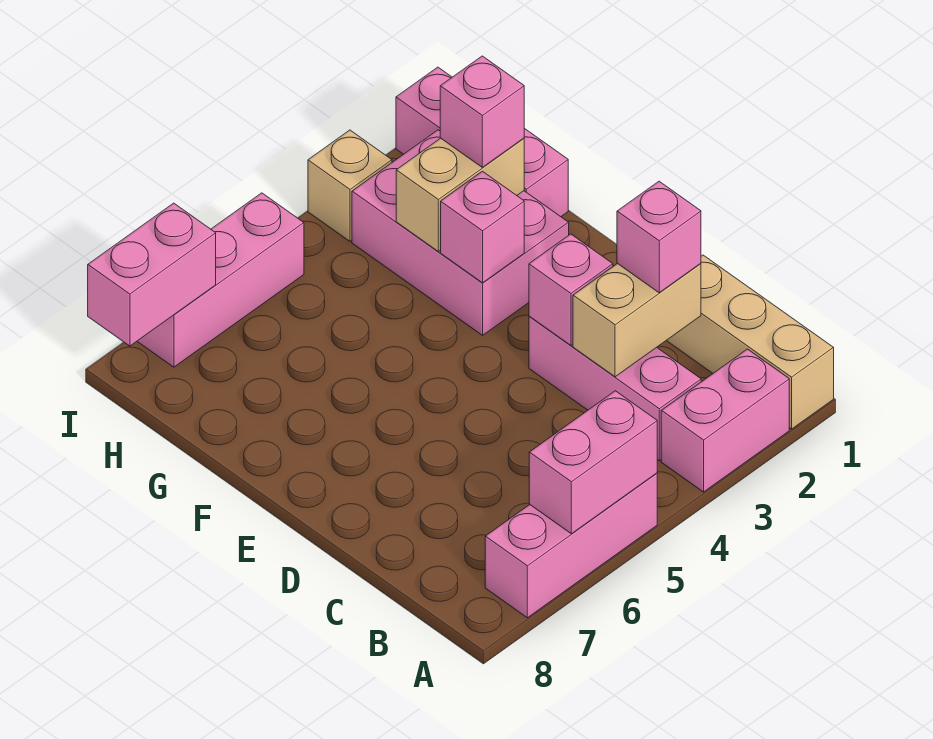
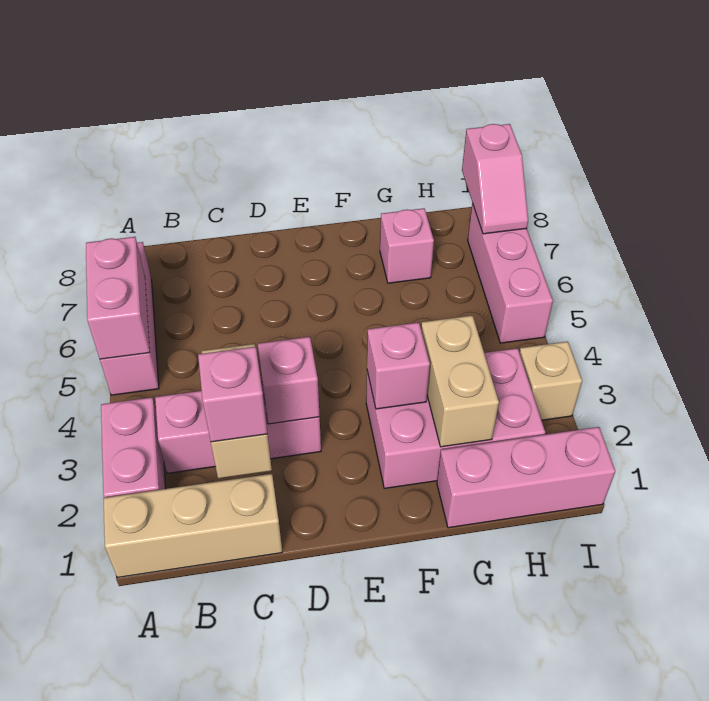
pink brick G2 level 3 -> pink brick G7 level 1
pink brick I7:I8 level 2 -> pink slope I7:I8 level 2 top 8

